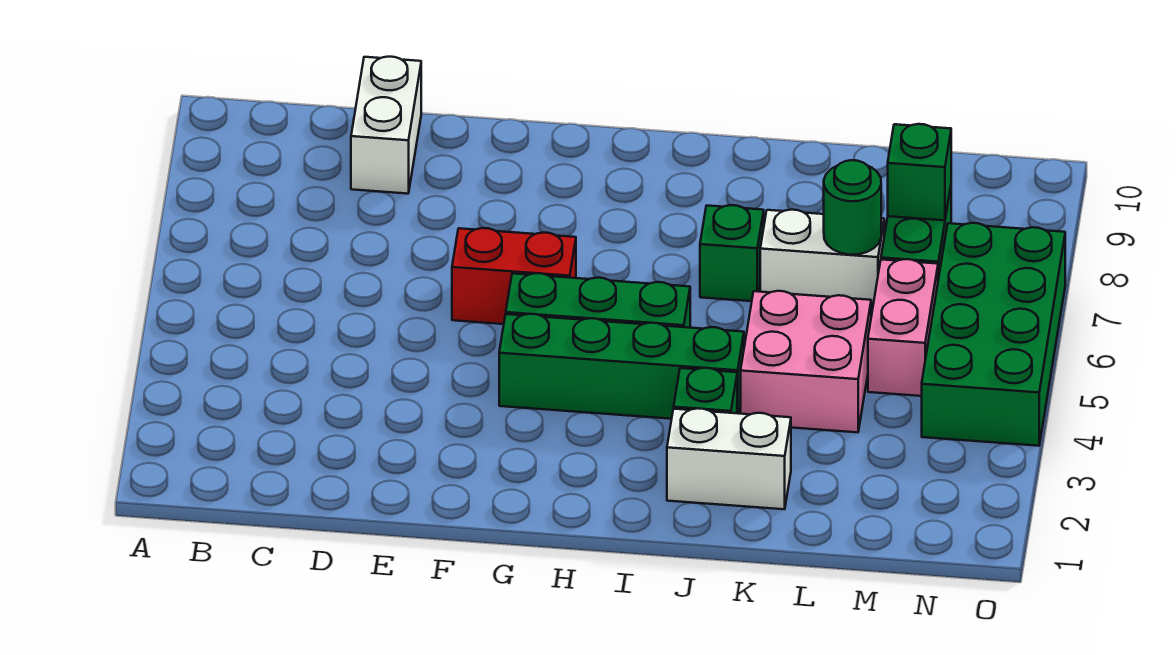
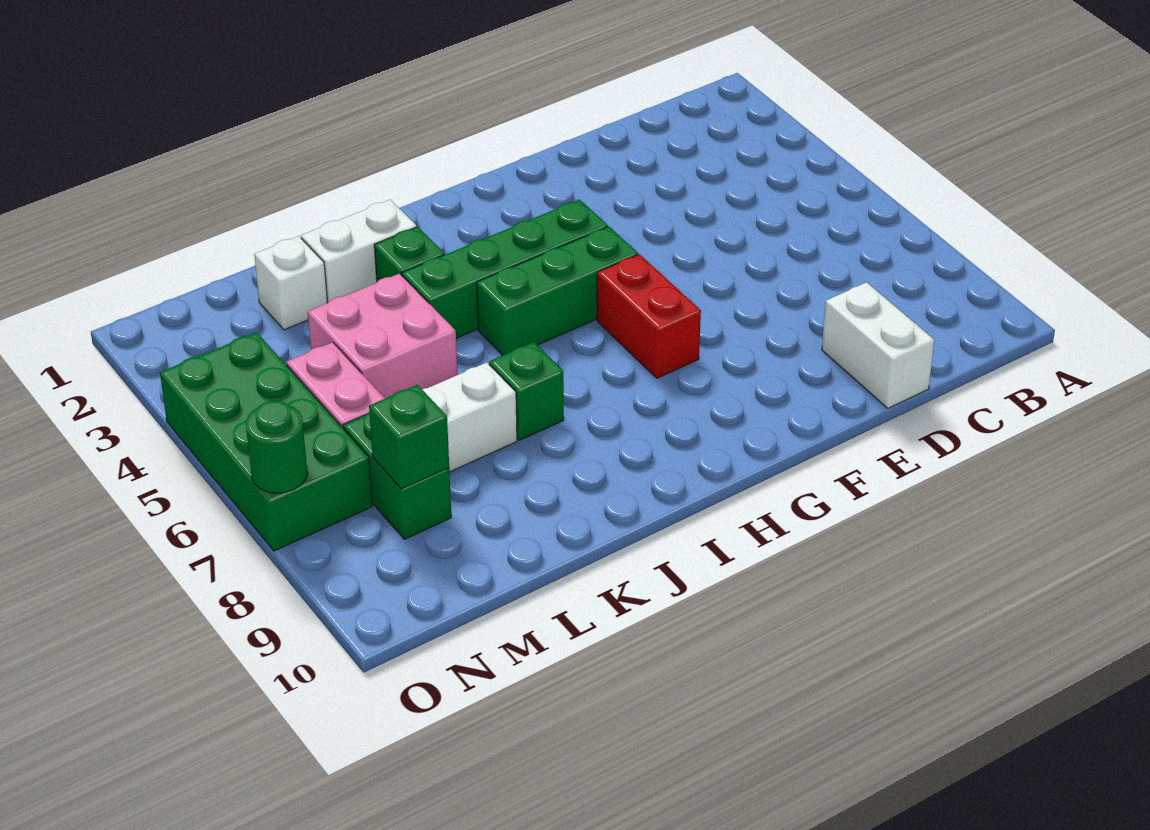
red brick F6:G6 level 1 -> red brick G6:G7 level 1
none -> white brick L2 level 1
green round brick L7 level 2 -> green round brick O7 level 2

